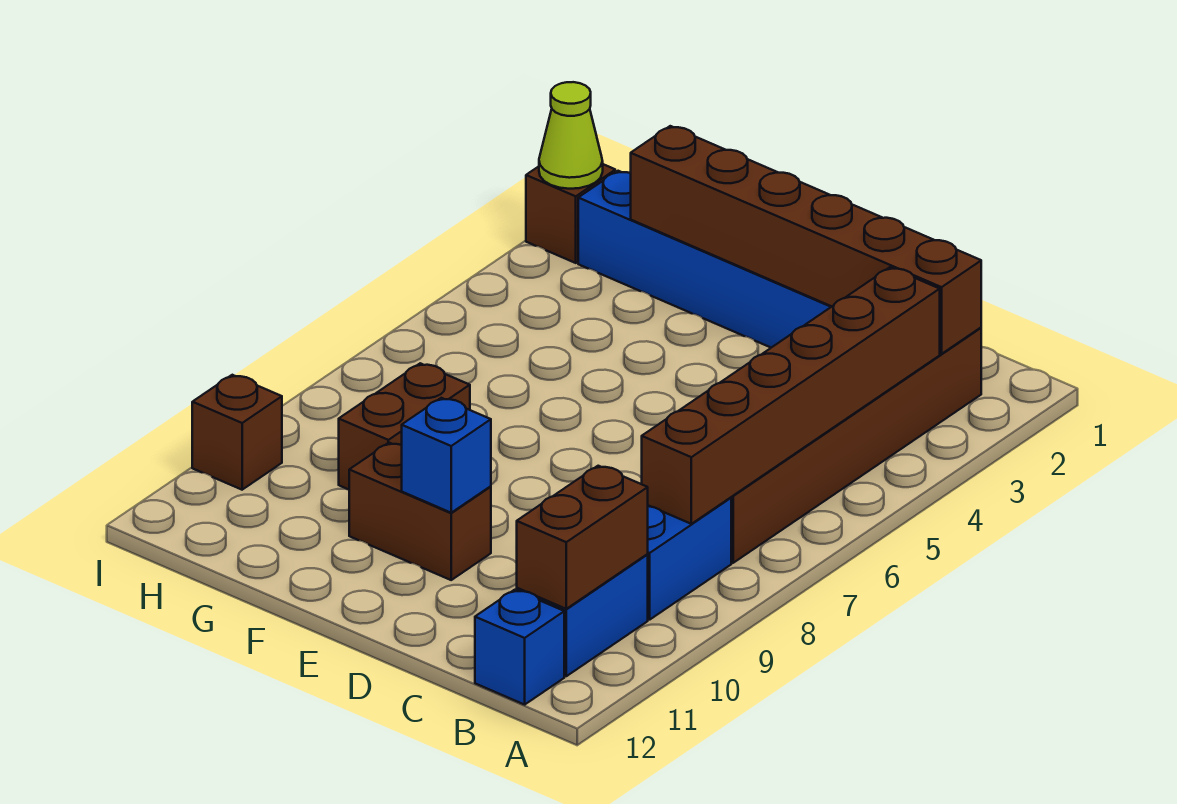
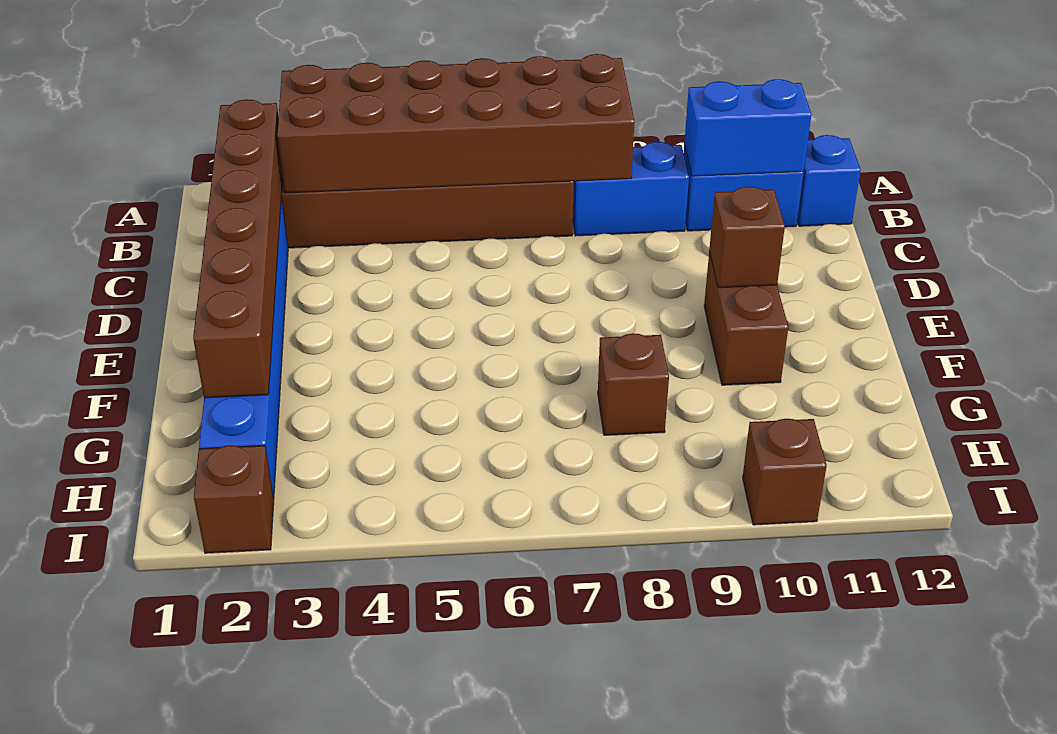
brown brick B3:B8 level 2 -> brown brick A3:B8 level 2
brown brick B10:B11 level 2 -> blue brick B10:B11 level 2
blue brick E10 level 2 -> brown brick E10 level 2
brown brick G8:G9 level 1 -> brown brick G8 level 1
lime cone I2 level 2 -> none

